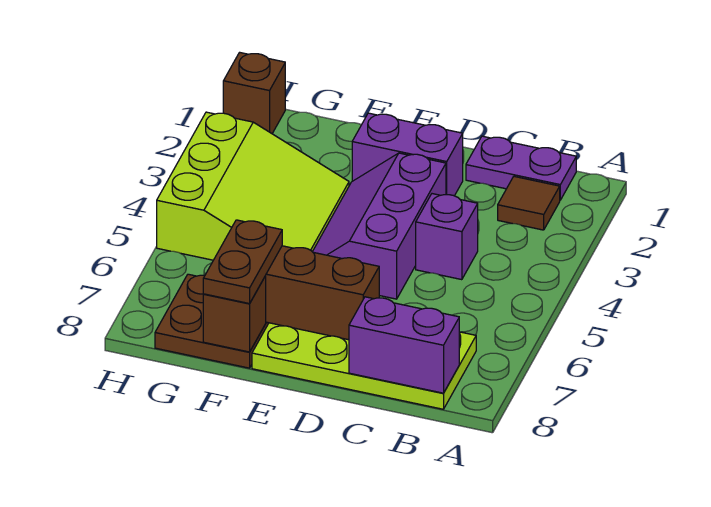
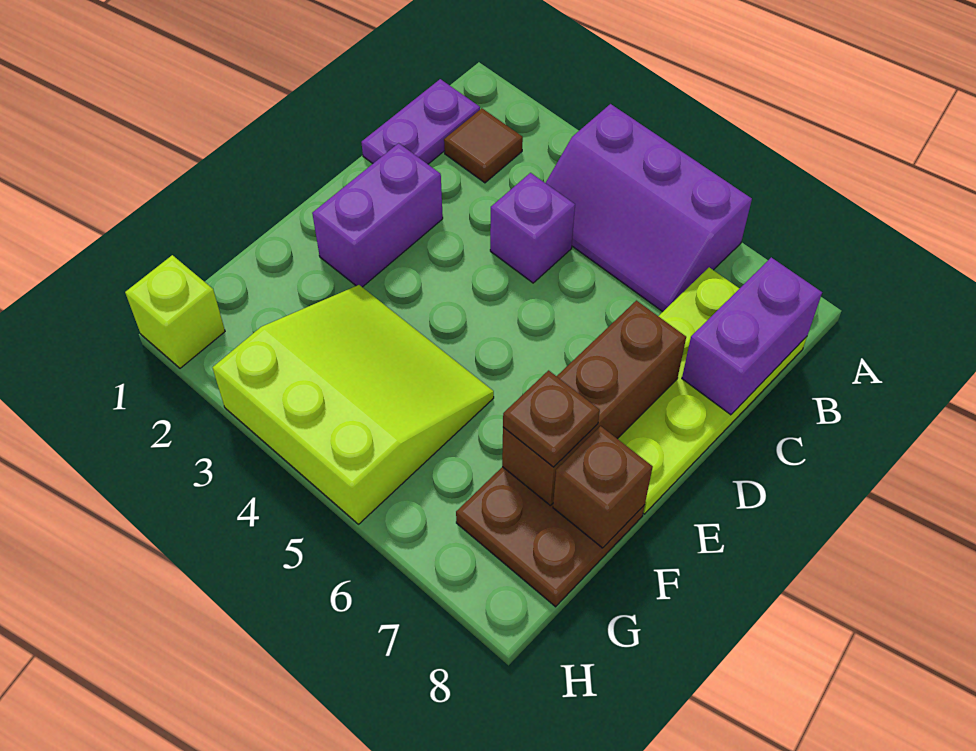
purple slope D3:E5 level 1 top D -> purple slope A4:B6 level 1 top A
brown plate F7:F8 level 3 -> brown plate F7 level 3
brown brick H1 level 1 -> lime brick H1 level 1

